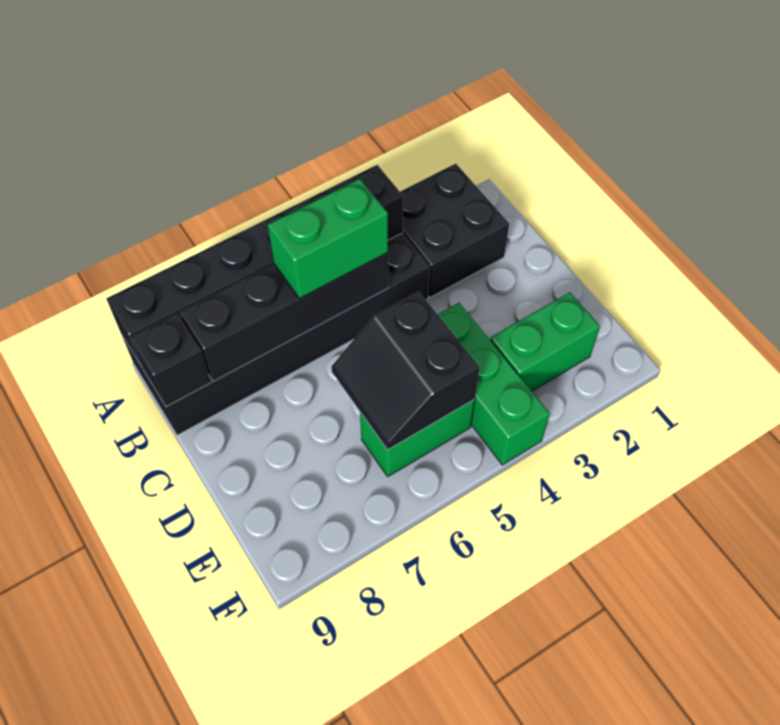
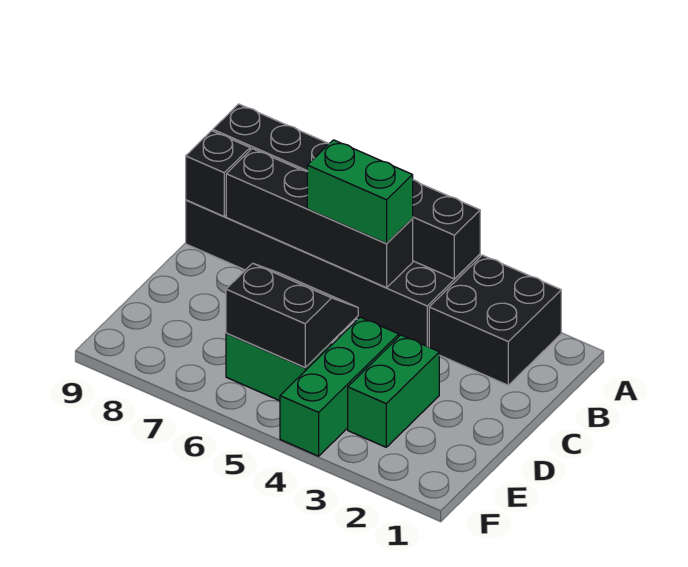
black slope D5:E6 level 2 top 5 -> black slope D5:E6 level 2 top E
green brick E2:E3 level 1 -> green brick D3:E3 level 1

